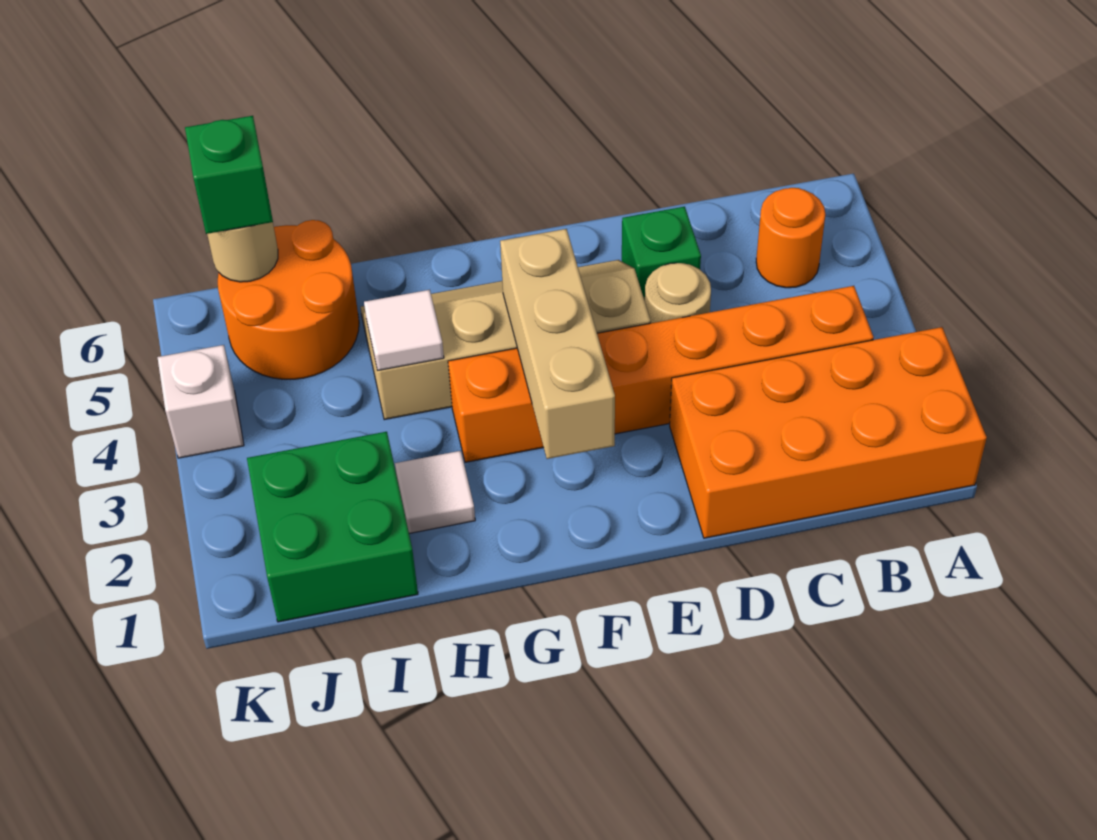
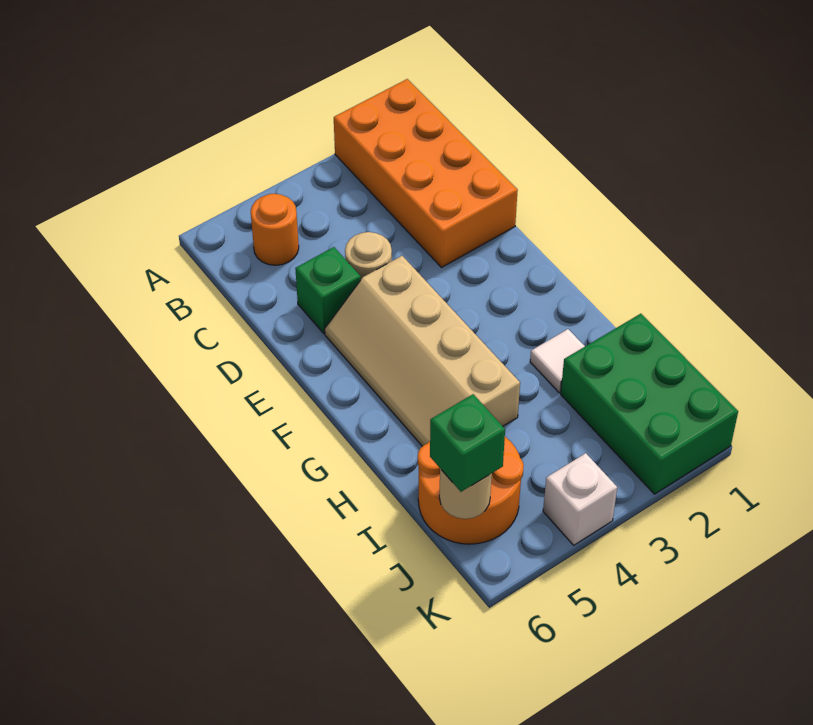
orange brick B3:G3 level 1 -> none
tan brick F2:F4 level 2 -> none
white tile H4 level 2 -> none
green brick I1:J2 level 1 -> green brick I1:K2 level 1

